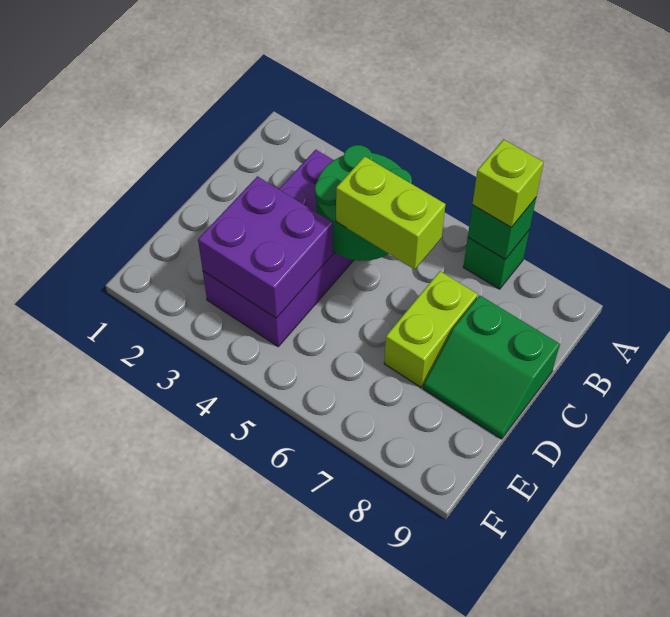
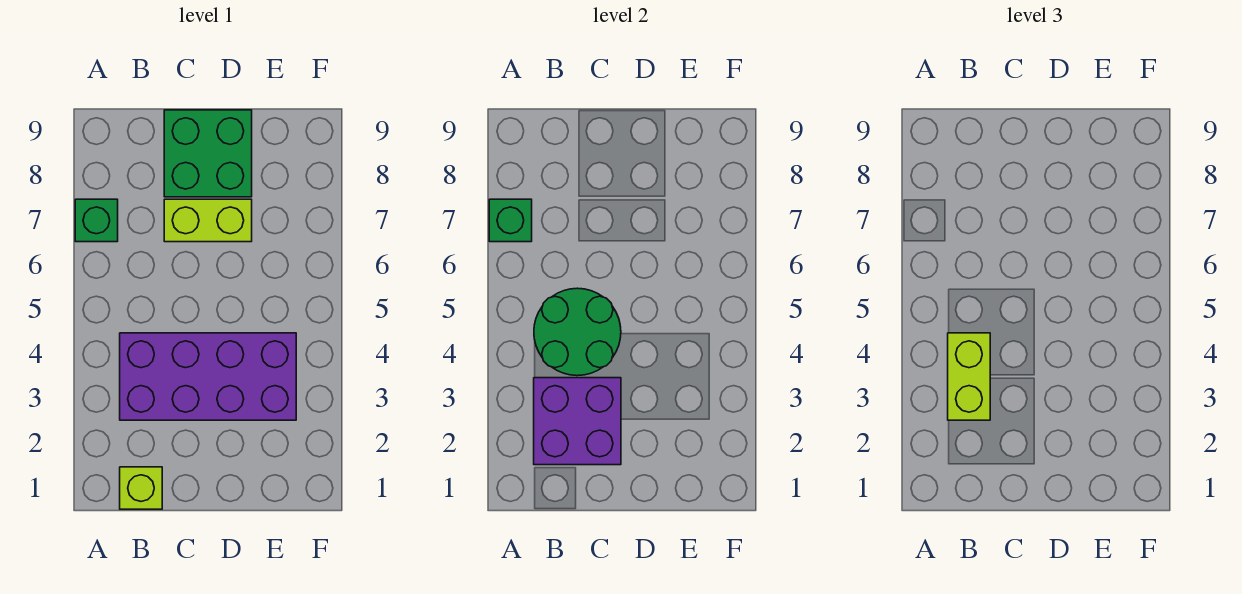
lime brick A7 level 3 -> lime brick B1 level 1
lime brick C5:C6 level 3 -> lime brick B3:B4 level 3
green slope C8:D9 level 1 top C -> green brick C8:D9 level 1
purple brick D3:E4 level 2 -> purple brick B2:C3 level 2

